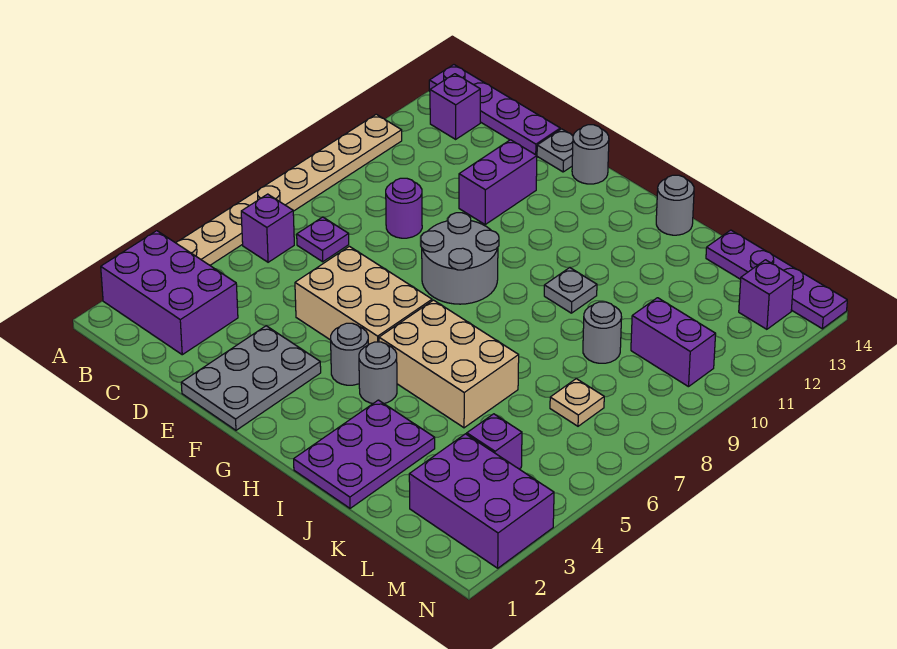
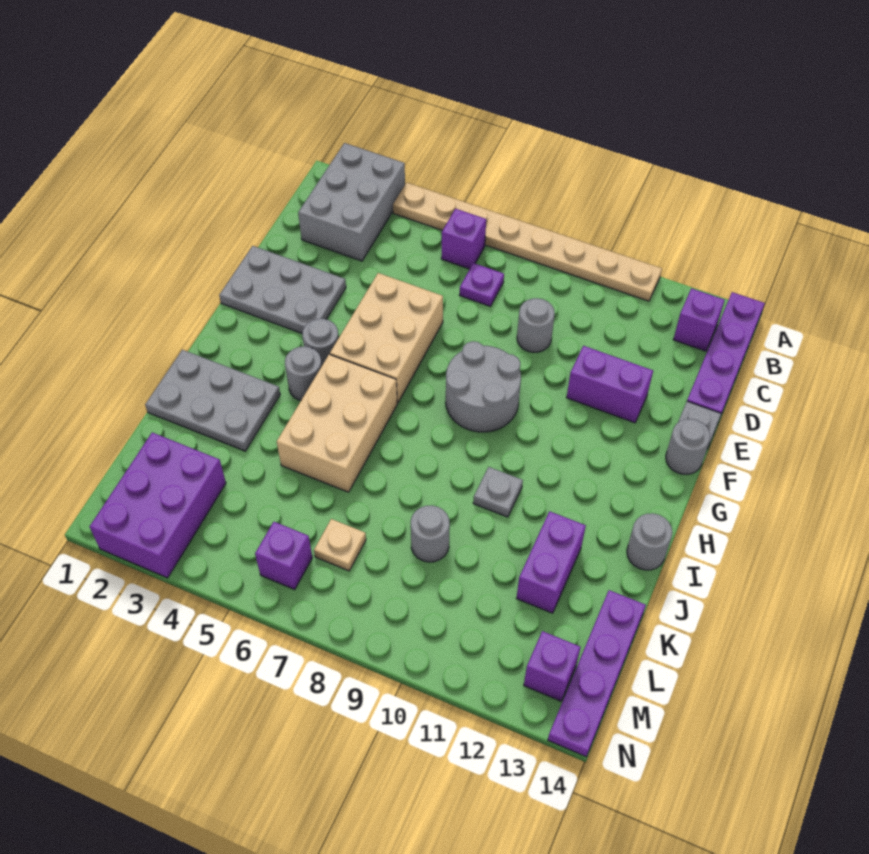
purple brick A2:C3 level 1 -> grey brick A2:C3 level 1
purple round brick D9 level 1 -> grey round brick D9 level 1
purple plate I1:J3 level 1 -> grey plate I1:J3 level 1
purple brick L4 level 1 -> purple brick M6 level 1
purple brick L10:M10 level 1 -> purple brick J12:K12 level 1

